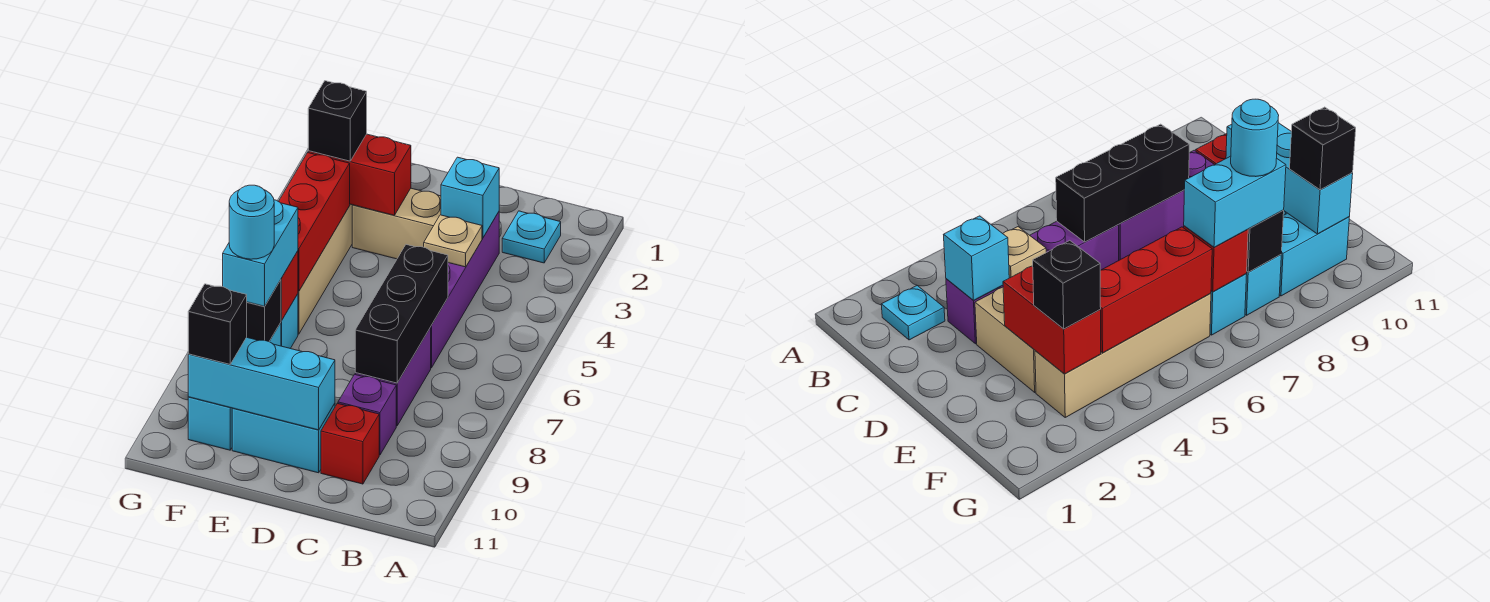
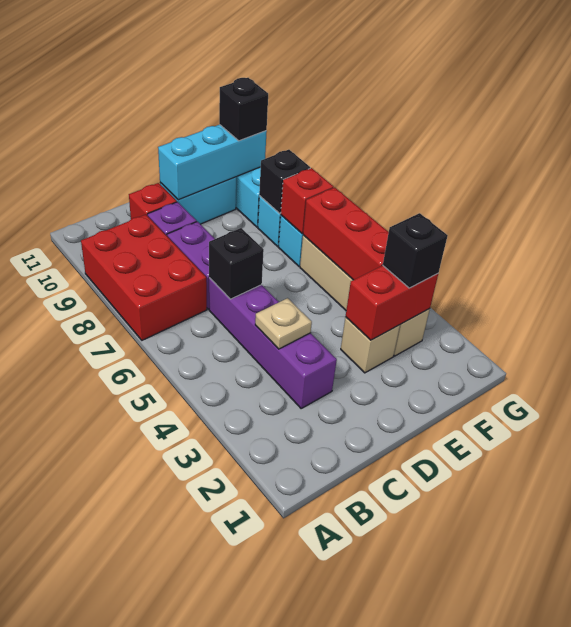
none -> red brick A7:B9 level 1
cyan plate B2 level 1 -> none
cyan brick C3 level 2 -> none
black brick C6:C8 level 2 -> black brick C6 level 2
tan brick D3:E3 level 1 -> tan brick E3 level 1
cyan brick F7:F8 level 3 -> none
cyan round brick F8 level 4 -> none

